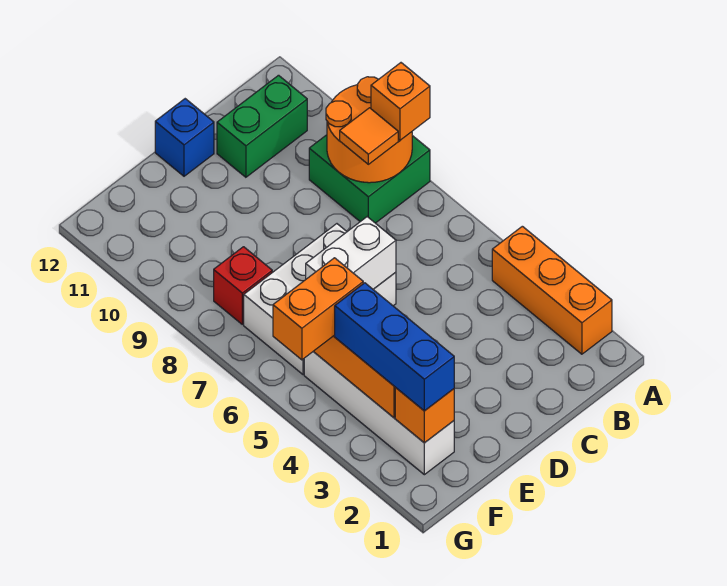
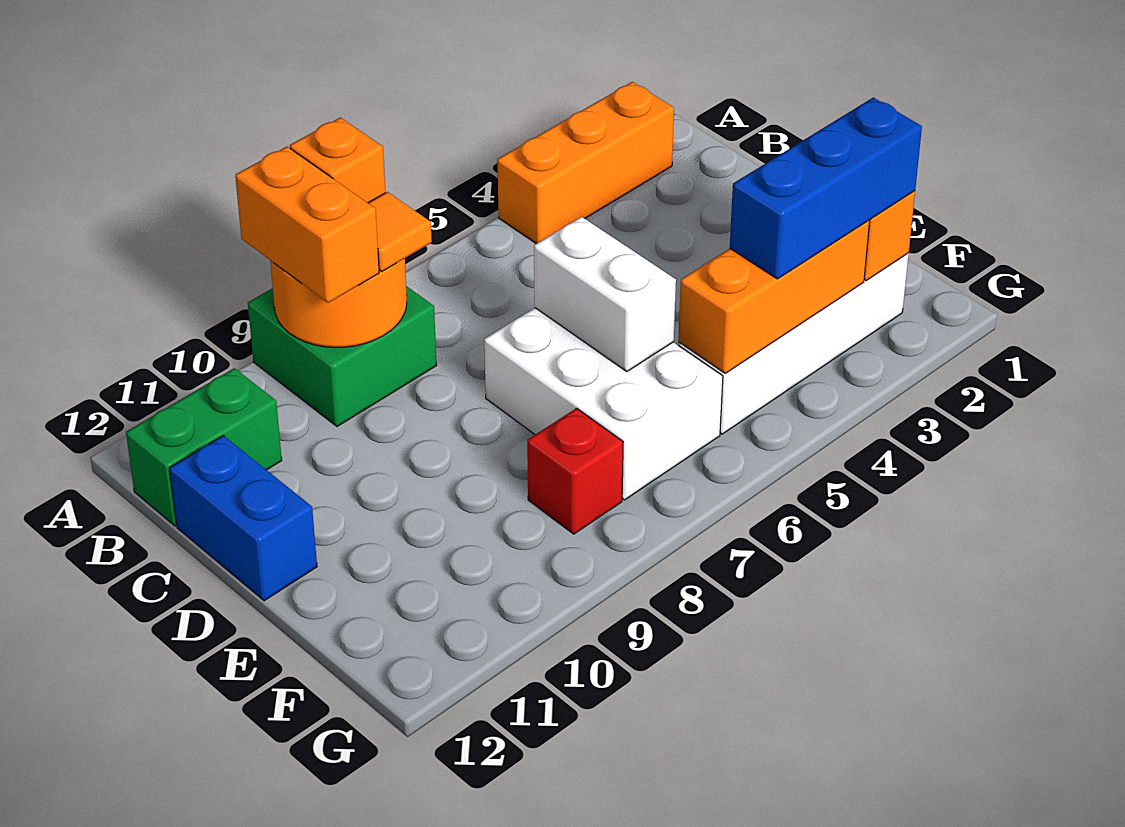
green brick B11:C11 level 1 -> green brick B11:B12 level 1
blue brick D12 level 1 -> blue brick C12:D12 level 1
orange brick F5:G5 level 3 -> orange brick A9:B9 level 3

